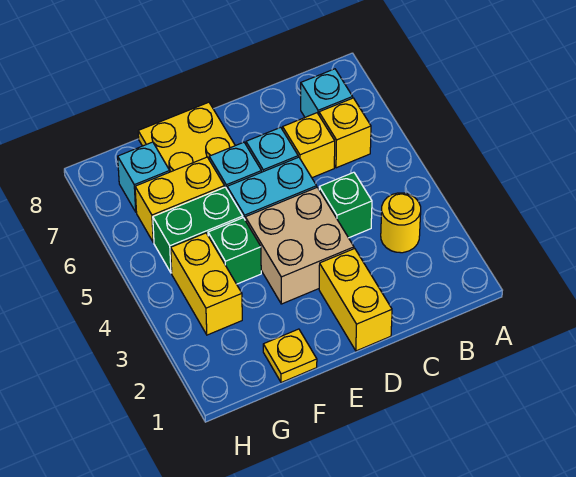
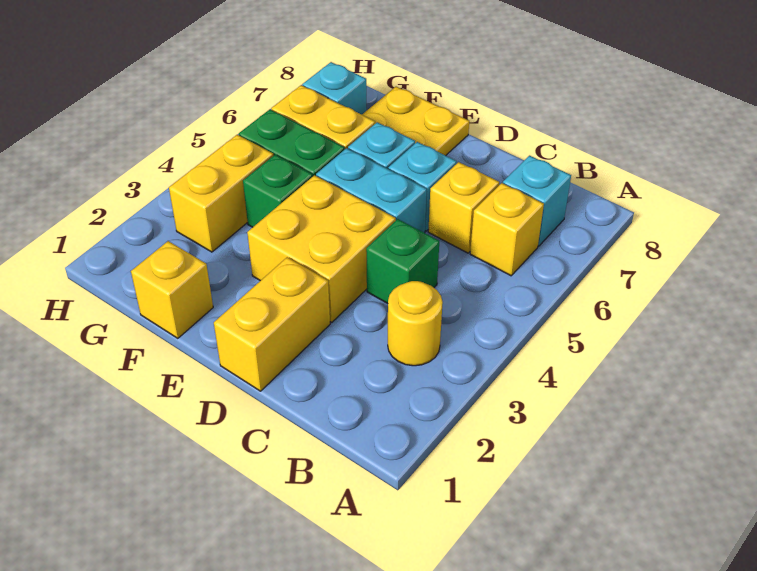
tan brick D3:E4 level 1 -> yellow brick D3:E4 level 1
yellow plate F1 level 1 -> yellow brick F1 level 1

